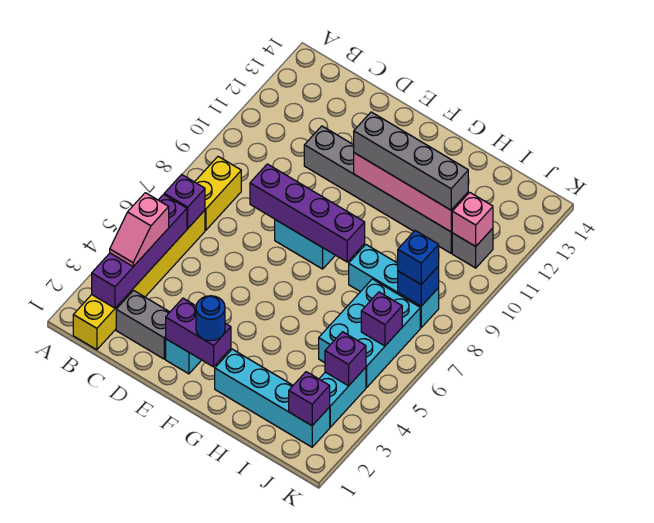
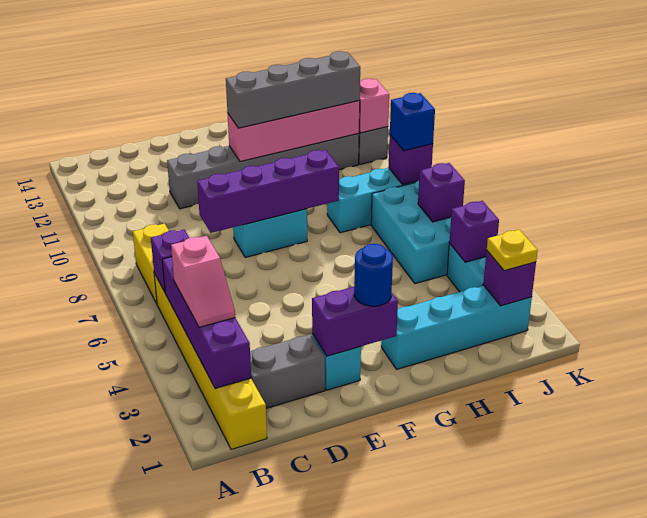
none -> yellow plate J2 level 3
blue brick J8 level 2 -> purple brick J8 level 2

